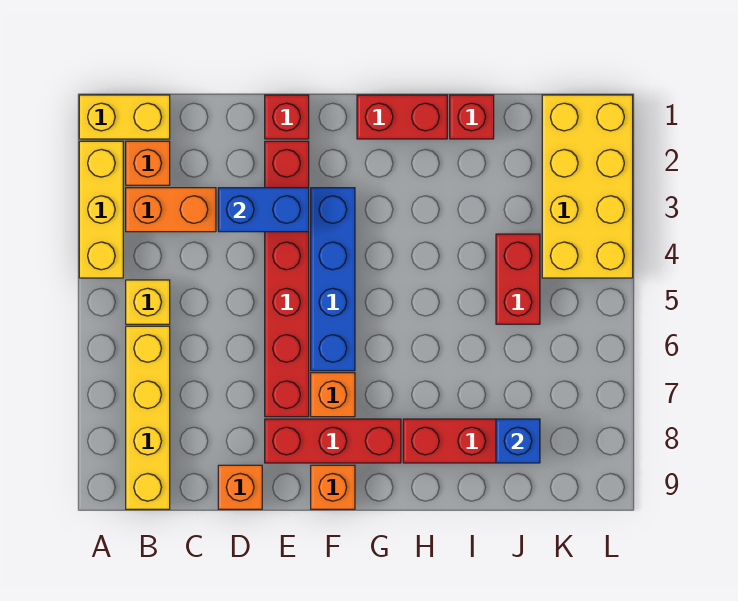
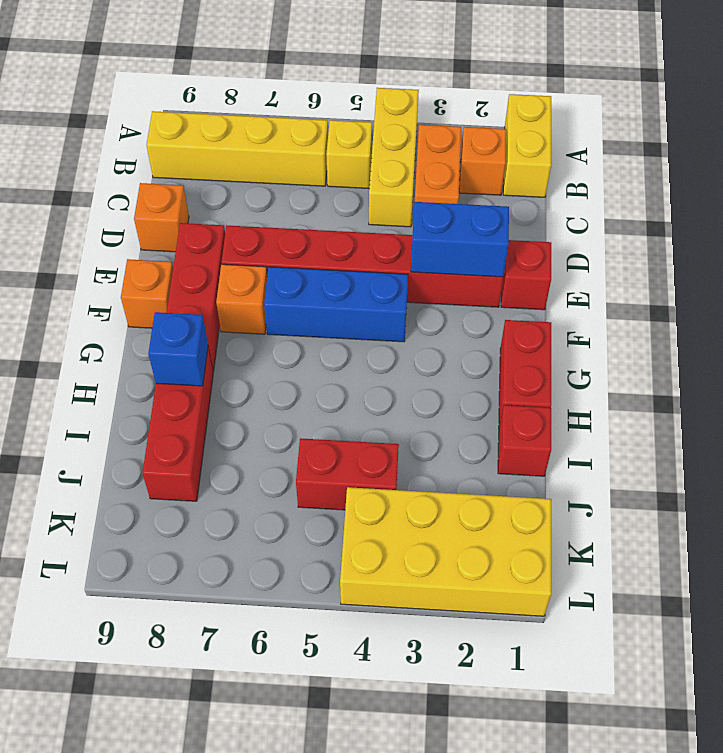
yellow brick A2:A4 level 1 -> yellow brick A4:C4 level 1
blue brick D3:E3 level 2 -> blue brick E2:E3 level 2
blue brick F3:F6 level 1 -> blue brick F4:F6 level 1
blue brick J8 level 2 -> blue brick H8 level 2

